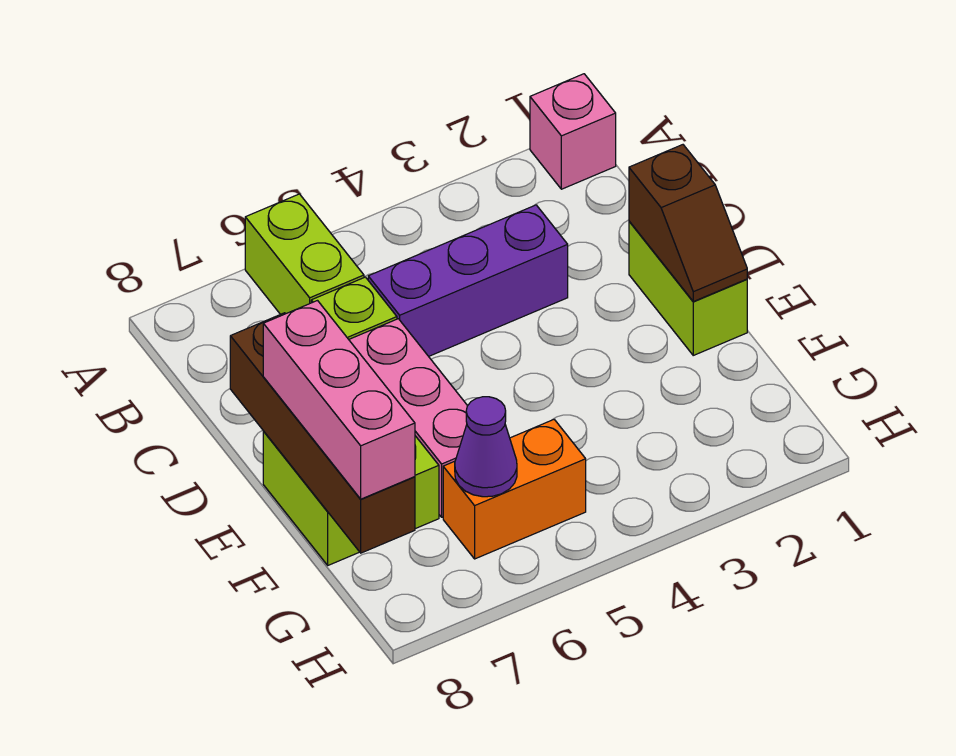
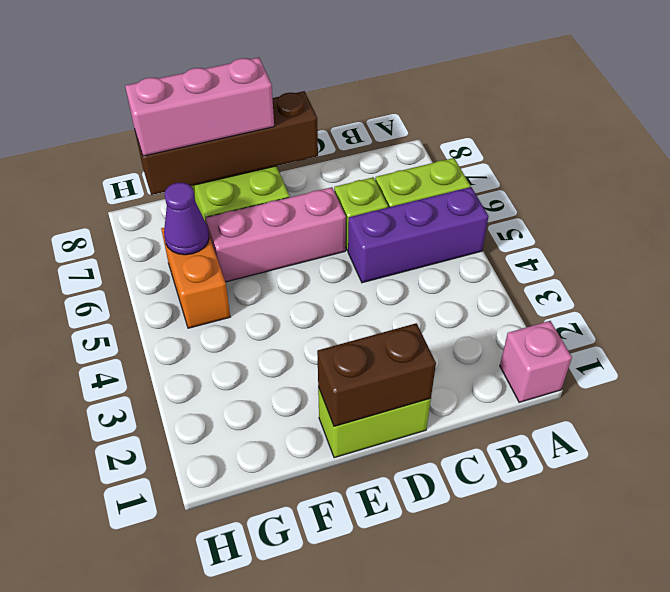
purple brick C3:C5 level 1 -> purple brick A5:C5 level 1
brown slope D1:E1 level 2 top D -> brown brick D1:E1 level 2

